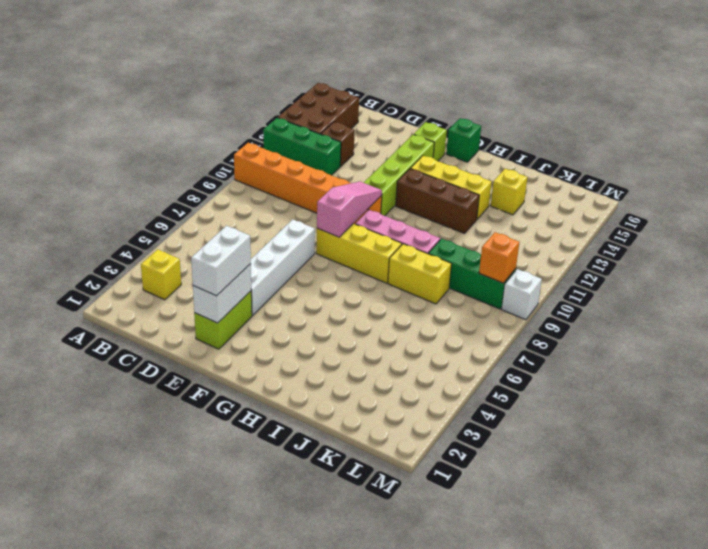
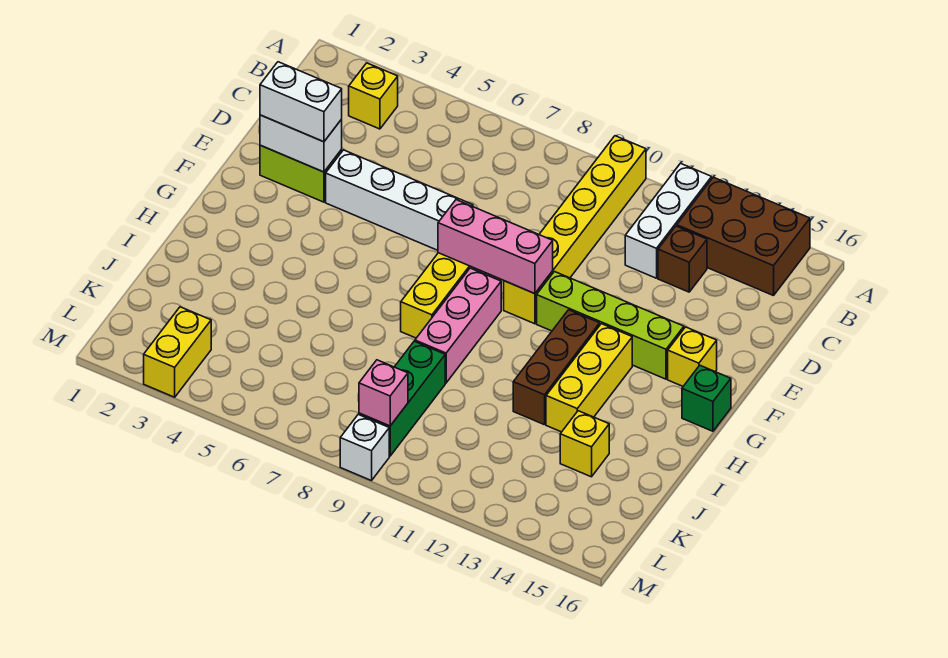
orange brick A10:F10 level 1 -> yellow brick A10:F10 level 1
green brick A12:C12 level 1 -> white brick A12:C12 level 1
pink slope F8:F10 level 2 top 8 -> pink brick F8:F10 level 2
lime brick F15 level 1 -> yellow brick F15 level 1
yellow brick I8:J8 level 1 -> yellow brick L3:M3 level 1
orange brick L9 level 2 -> pink brick L9 level 2

